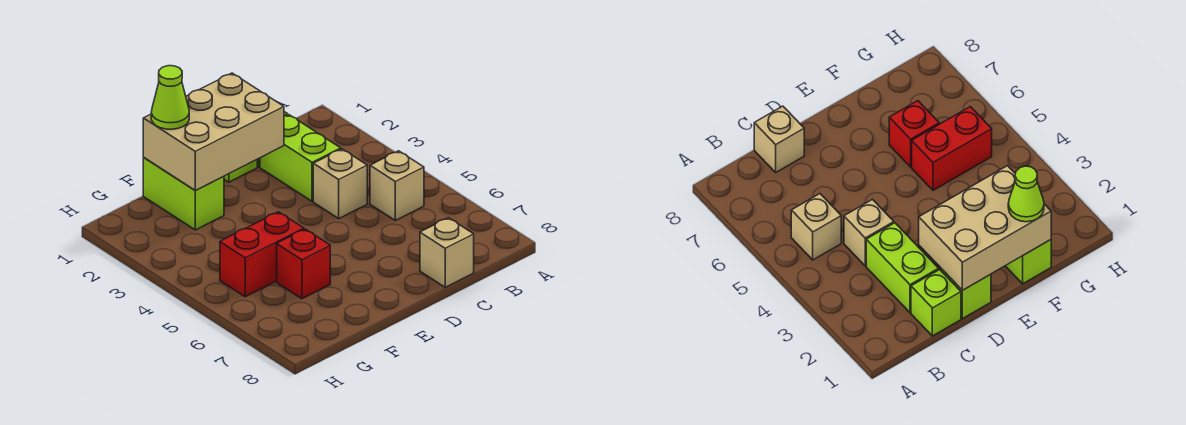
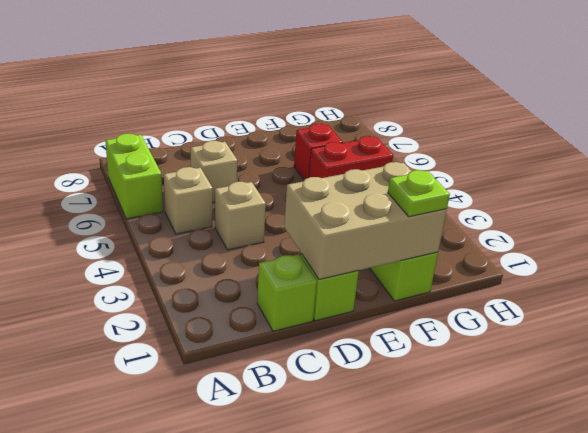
lime brick C2:C3 level 1 -> lime brick A6:A7 level 1
tan brick C8 level 1 -> tan brick C6 level 1
lime cone F1 level 3 -> lime plate F1 level 3

